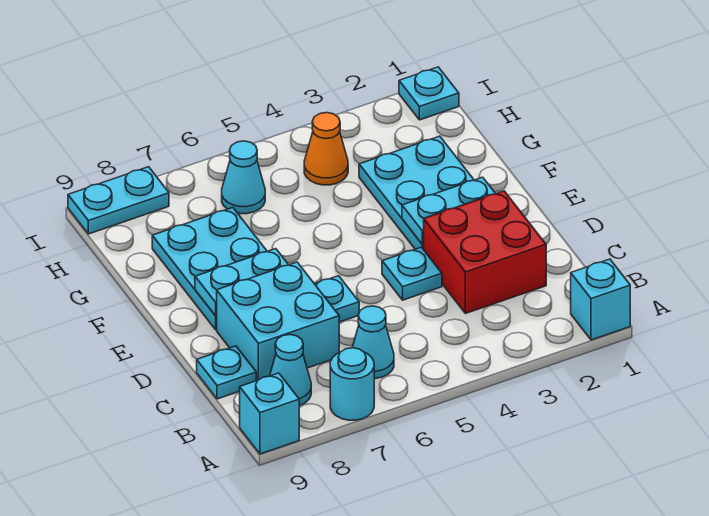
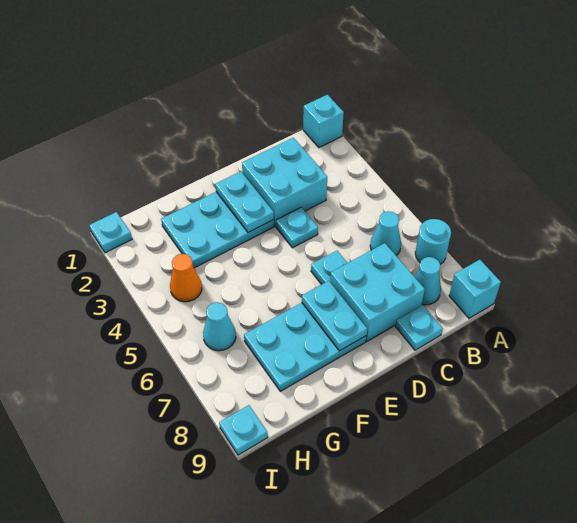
red brick C2:D3 level 1 -> cyan brick C2:D3 level 1
cyan plate I8:I9 level 1 -> cyan plate I9 level 1

